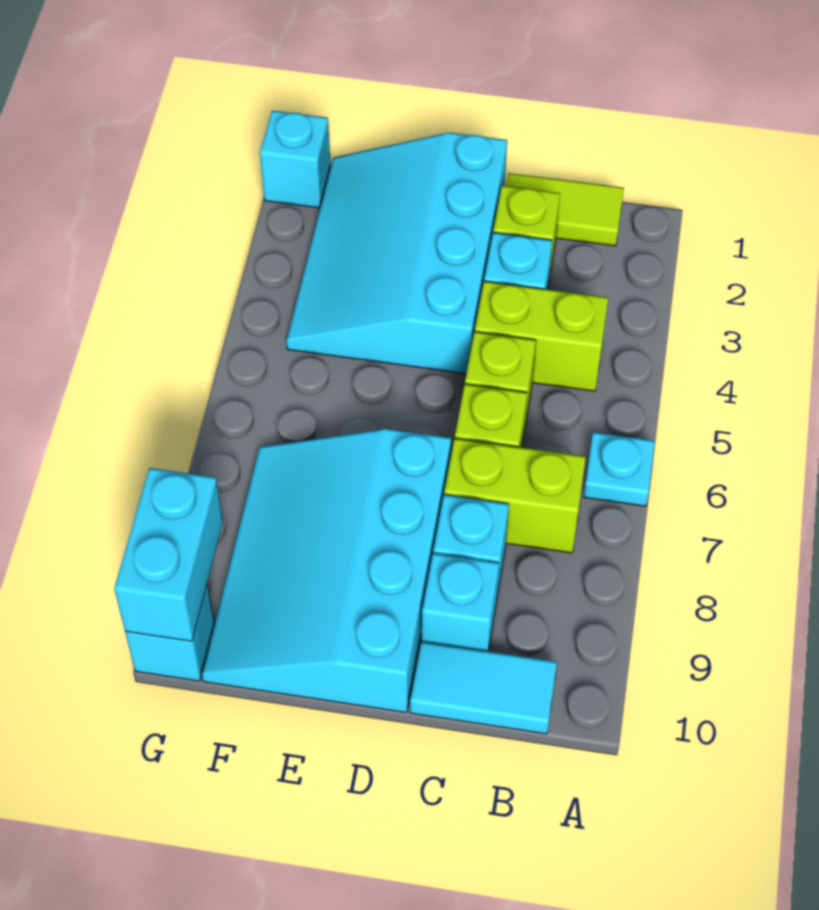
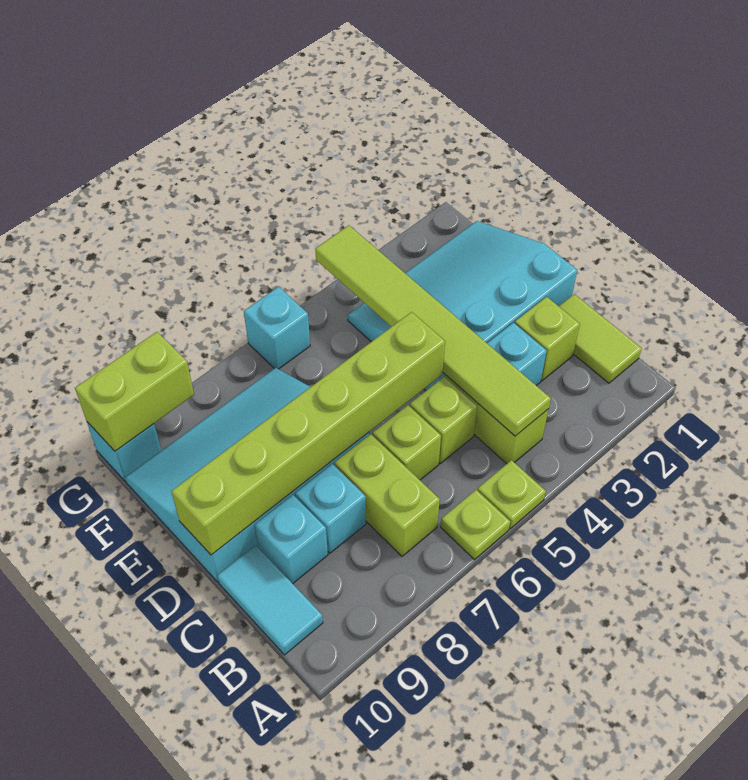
none -> lime plate A5 level 1
cyan plate A6 level 1 -> lime plate A6 level 1
none -> lime tile B4:G4 level 2
none -> lime brick D5:D10 level 2
cyan brick G1 level 1 -> cyan brick G6 level 1
cyan brick G9:G10 level 2 -> lime brick G9:G10 level 2

